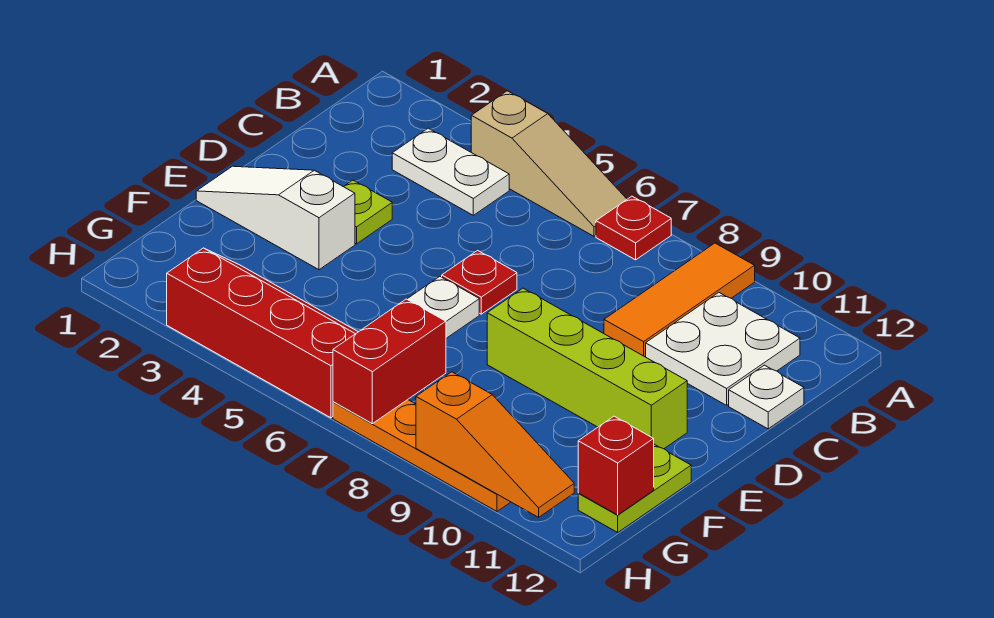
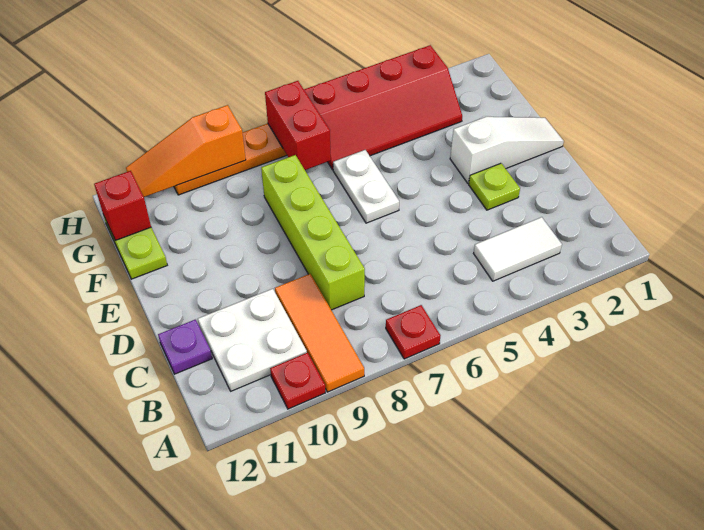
tan slope A4:A6 level 1 top 4 -> none
white plate B3:B4 level 1 -> white tile B3:B4 level 1
white plate C12 level 1 -> purple plate C12 level 1
red plate D6 level 1 -> red plate A10 level 1
lime brick E8:E11 level 1 -> lime brick C8:F8 level 1

